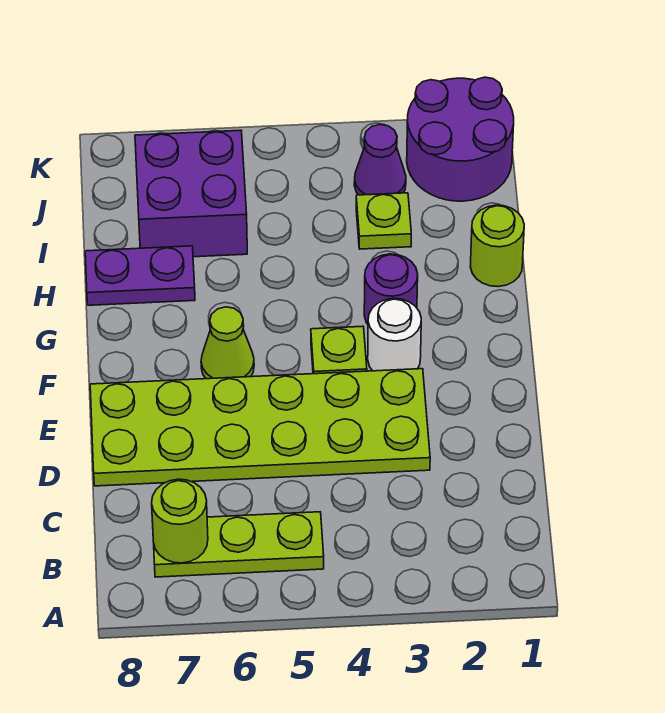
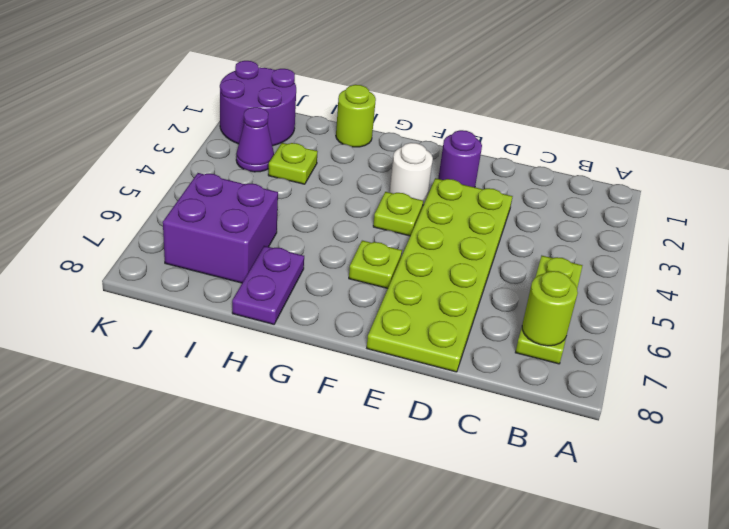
lime cone F6 level 1 -> lime plate F6 level 1
purple round brick G3 level 1 -> purple round brick E2 level 1

